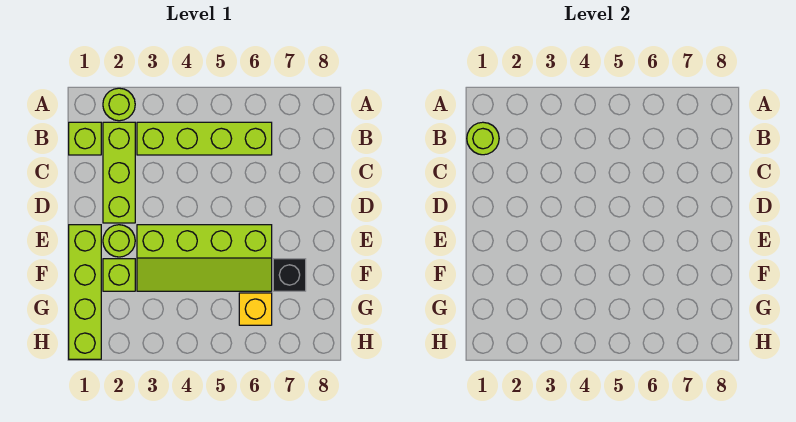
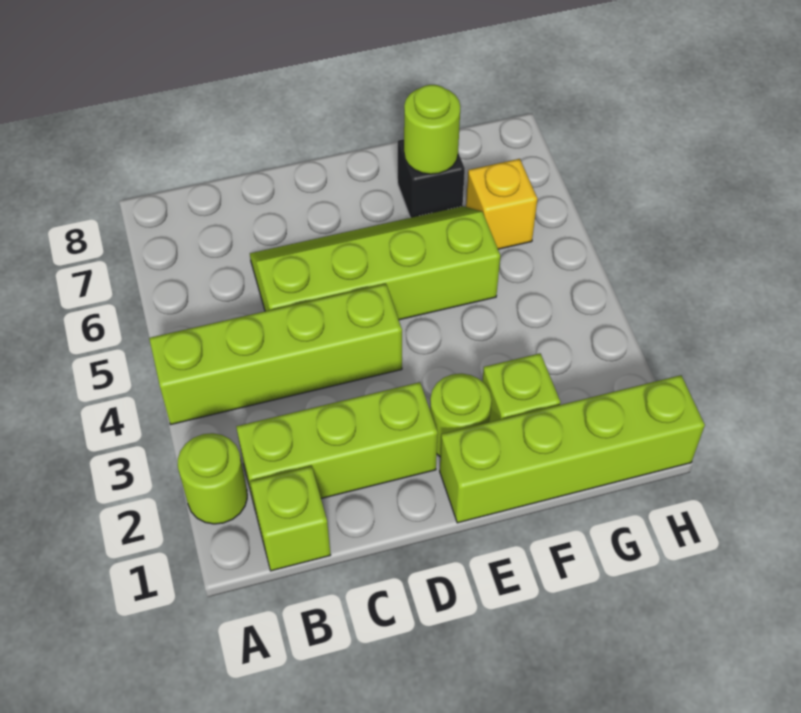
lime round brick B1 level 2 -> lime round brick F7 level 2
lime brick B3:B6 level 1 -> lime brick A4:D4 level 1
lime slope E3:F6 level 1 top E -> lime slope C5:F6 level 1 top 5

